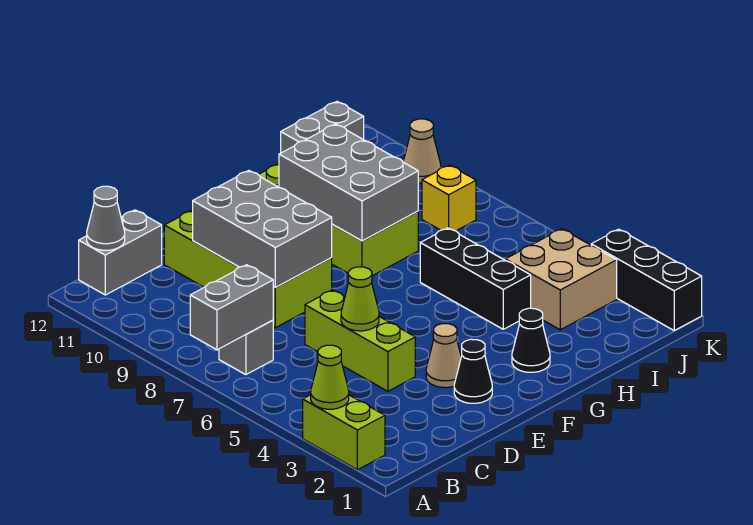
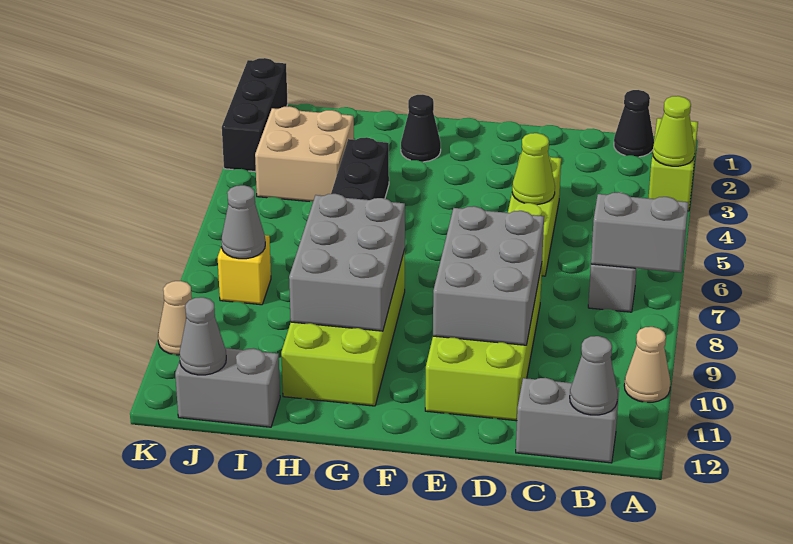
black cone E2 level 1 -> black cone B1 level 1
tan cone E3 level 1 -> tan cone A10 level 1
none -> grey cone J8 level 2
none -> grey cone J12 level 2

